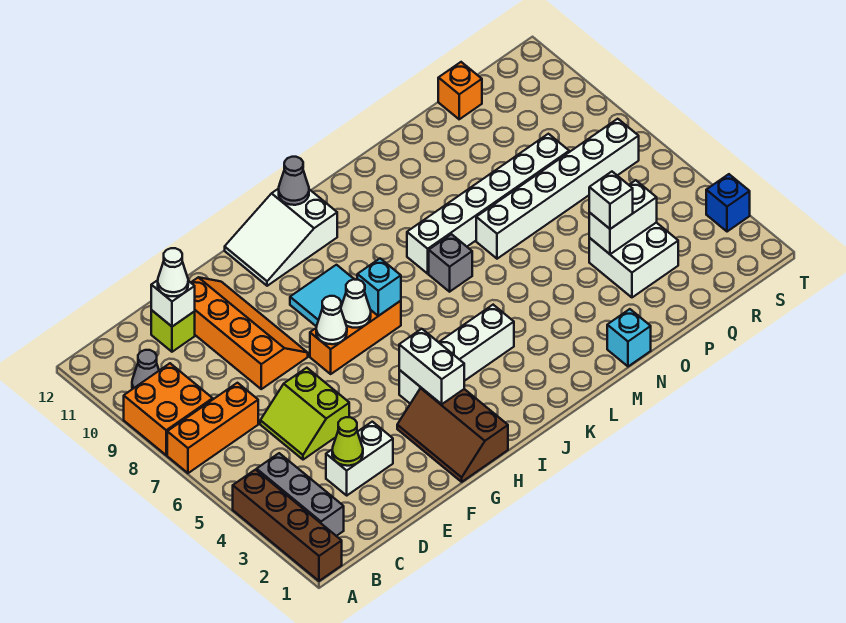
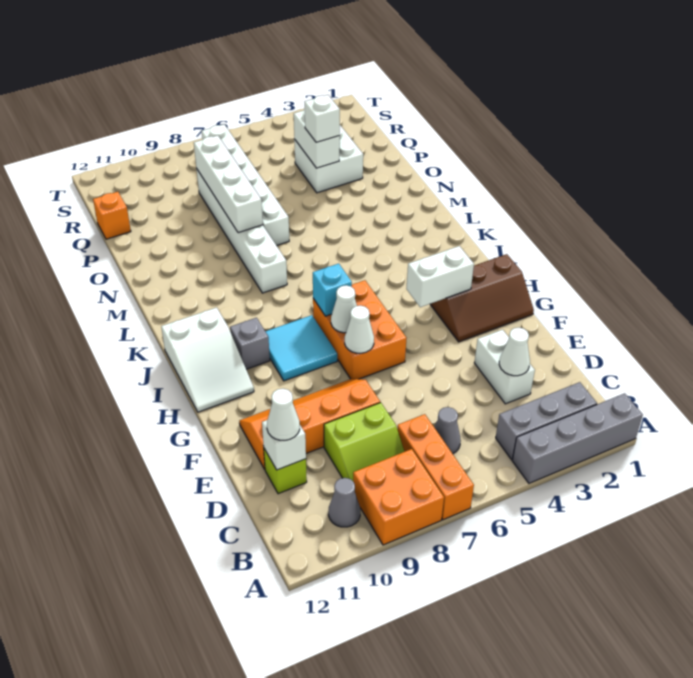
brown brick A1:A4 level 1 -> grey brick A1:A4 level 1
lime cone D3 level 2 -> white cone D3 level 2
lime slope D5:E6 level 1 top E -> lime slope C8:D9 level 1 top D
orange brick G7:I7 level 1 -> orange brick G6:I7 level 1
white brick H4:K4 level 1 -> white brick N8:Q8 level 2
grey cone J12 level 2 -> grey cone C6 level 1
grey brick L7 level 1 -> grey brick I10 level 1
cyan brick N1 level 1 -> none
blue brick T3 level 1 -> none

